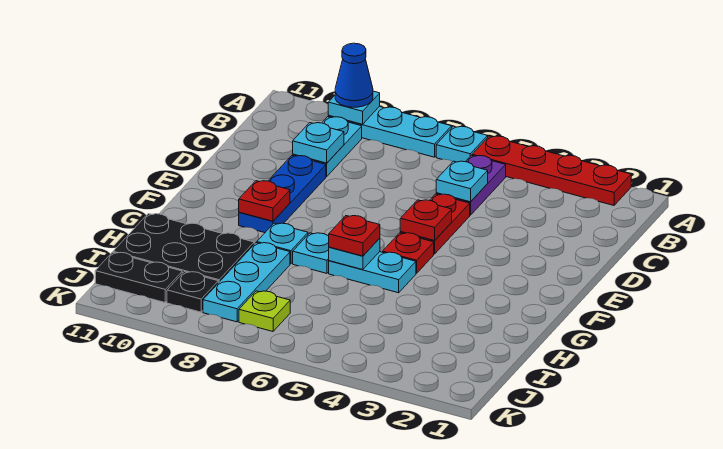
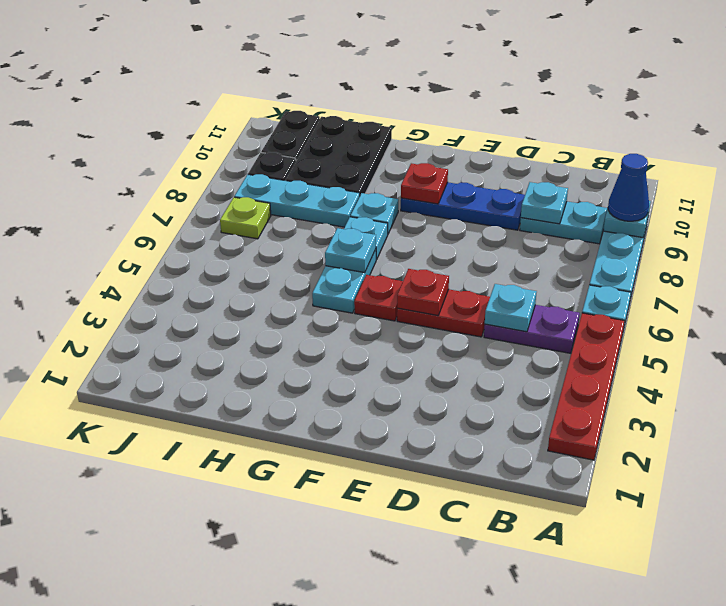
red plate G6 level 3 -> none

